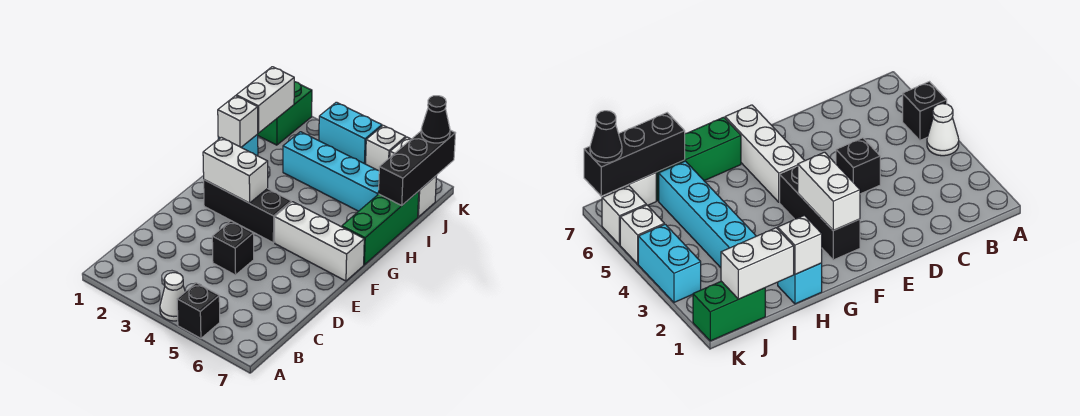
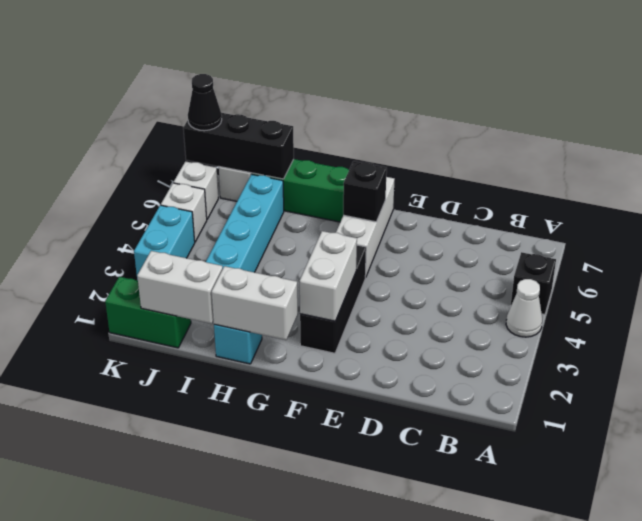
black brick D4 level 1 -> black brick F6 level 2
white brick H1 level 2 -> white brick G1:H1 level 2

